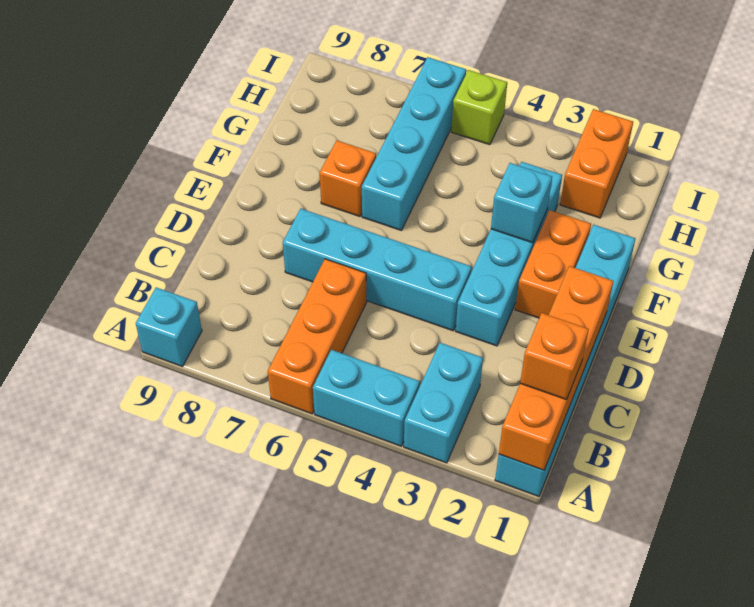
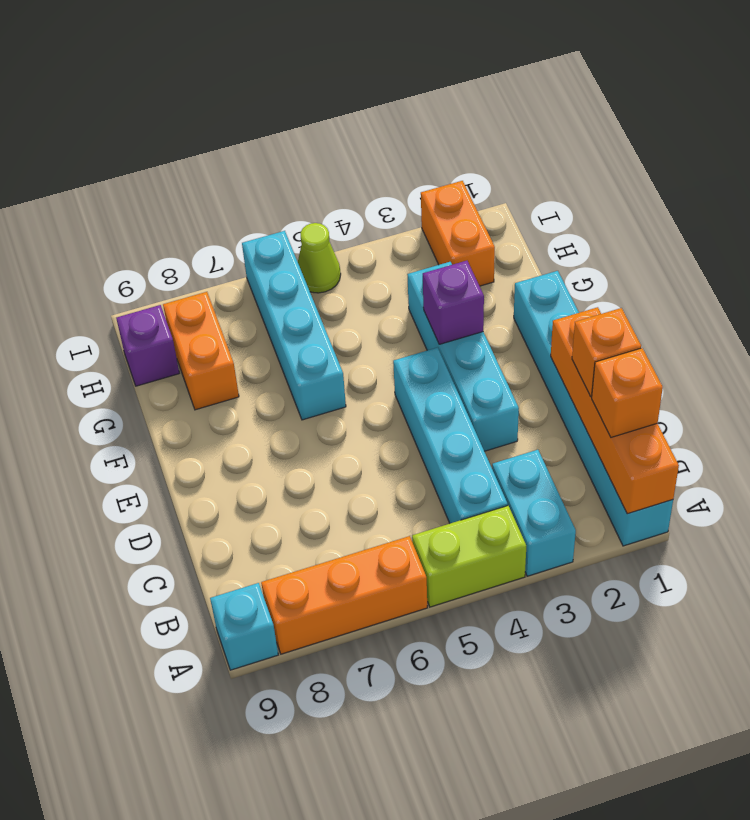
cyan brick A4:A5 level 1 -> lime brick A4:A5 level 1
orange brick A6:C6 level 1 -> orange brick A6:A8 level 1
cyan brick D4:D7 level 1 -> cyan brick B4:E4 level 1
orange brick E2:F2 level 1 -> orange brick G8:H8 level 1
cyan brick F3 level 2 -> purple brick F3 level 2
orange brick F7 level 1 -> orange brick C1 level 3
none -> purple brick H9 level 1
lime brick I5 level 1 -> lime cone I5 level 1

